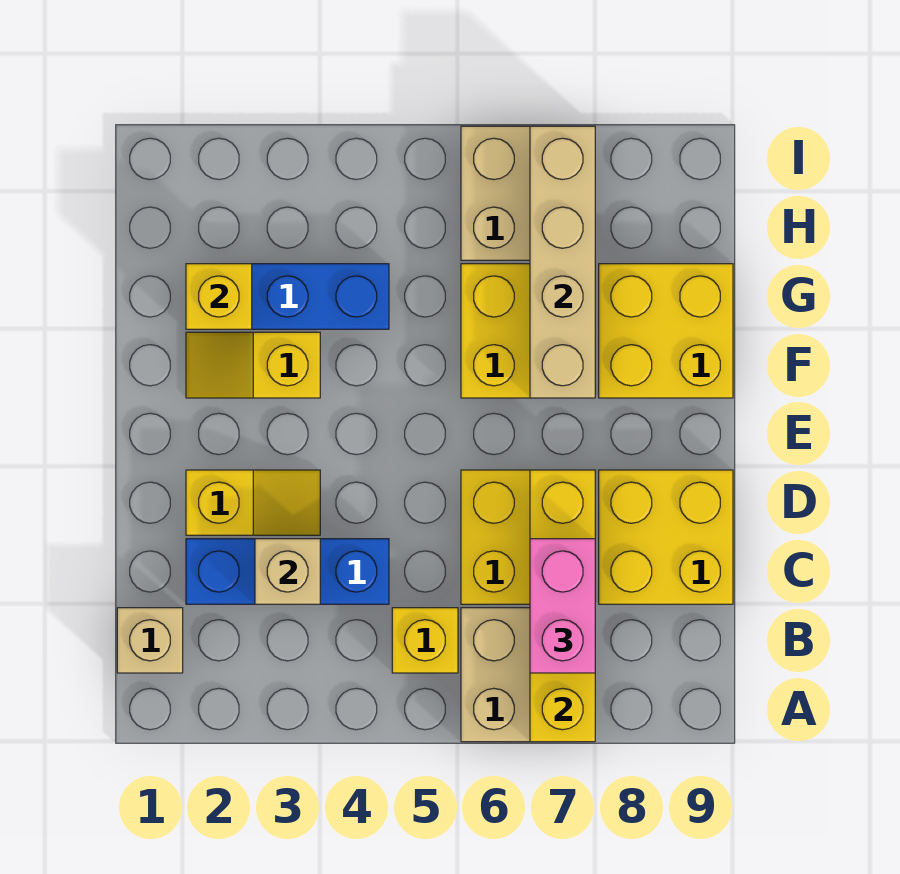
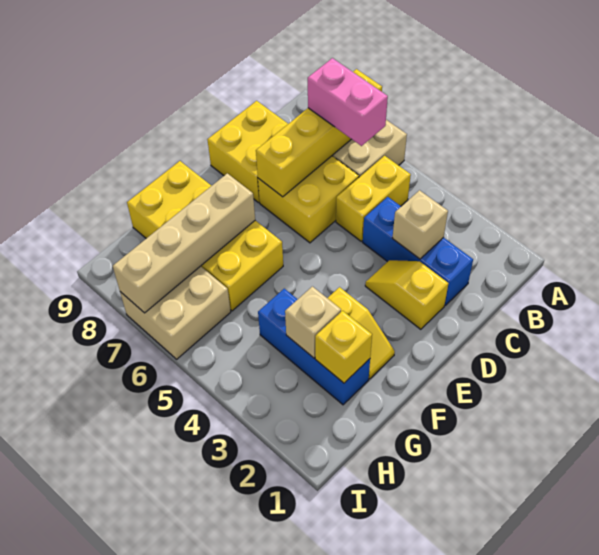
tan brick B1 level 1 -> tan brick G3 level 2
yellow brick B5 level 1 -> yellow brick B5:C5 level 1
pink brick B7:C7 level 3 -> pink brick B6:B7 level 3

